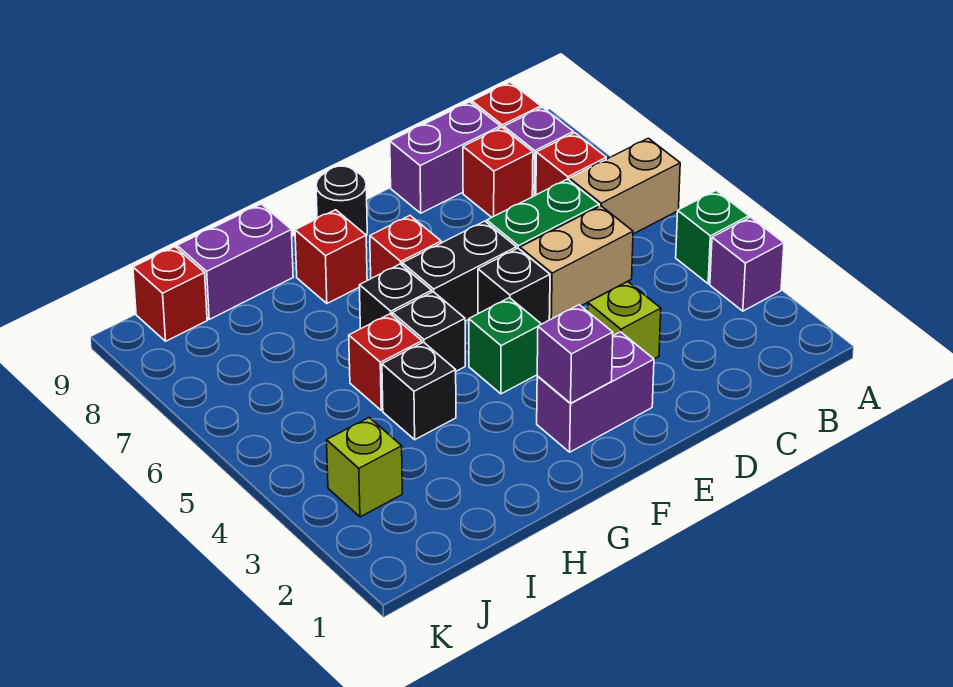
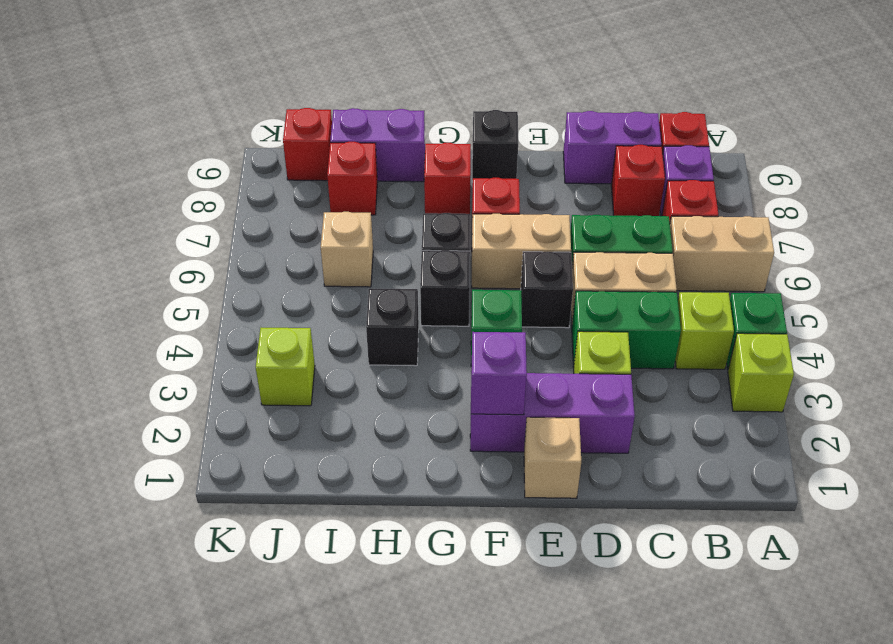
purple brick A3 level 1 -> lime brick A3 level 1
none -> lime brick B4 level 1
none -> green brick C4:D4 level 1
none -> tan brick E1 level 1
purple brick E2:F2 level 1 -> purple brick D2:F2 level 1
black brick E6:F6 level 1 -> tan brick E6:F6 level 1
black round brick F9 level 1 -> black brick F9 level 1
red brick H5 level 1 -> red brick I8 level 1
none -> tan brick I6 level 1

